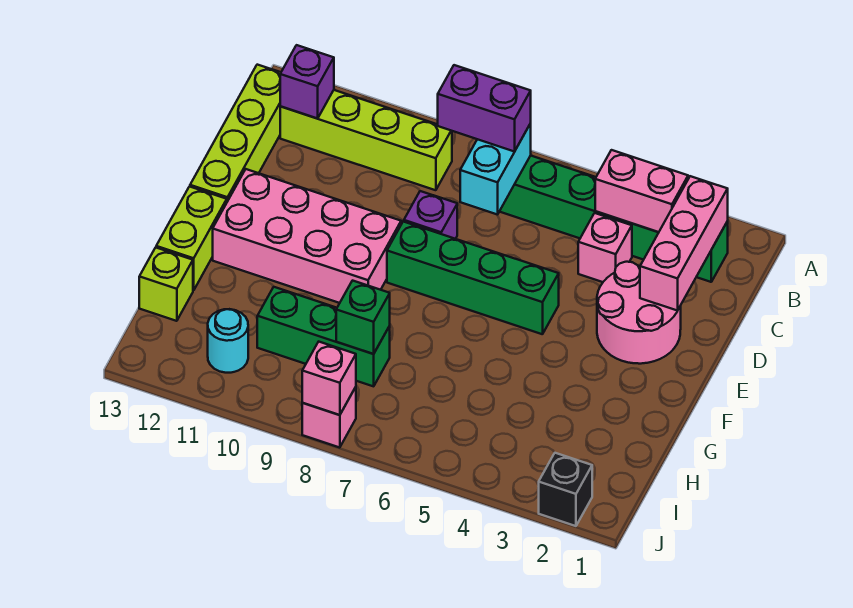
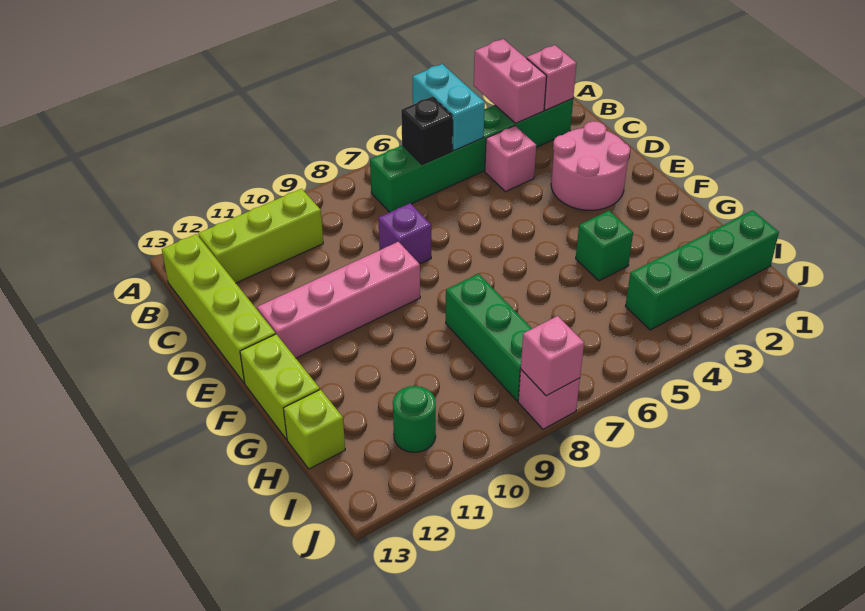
pink brick B2:D2 level 2 -> pink brick B2 level 2
pink brick B3:B4 level 2 -> pink brick A3:B3 level 2
cyan brick B7:C7 level 2 -> cyan brick A5:B5 level 2
purple brick B7:B8 level 3 -> none
lime brick B9:B12 level 1 -> lime brick B10:B12 level 1
purple brick B12 level 2 -> none
green brick E5:E8 level 1 -> green brick I1:I4 level 1
pink brick E9:F12 level 1 -> pink brick E9:E12 level 1
green brick H8:H10 level 1 -> green brick G8:I8 level 1
green brick H8 level 2 -> green brick G4 level 1
cyan round brick I11 level 1 -> green round brick I11 level 1
black brick J2 level 1 -> black brick B6 level 2

